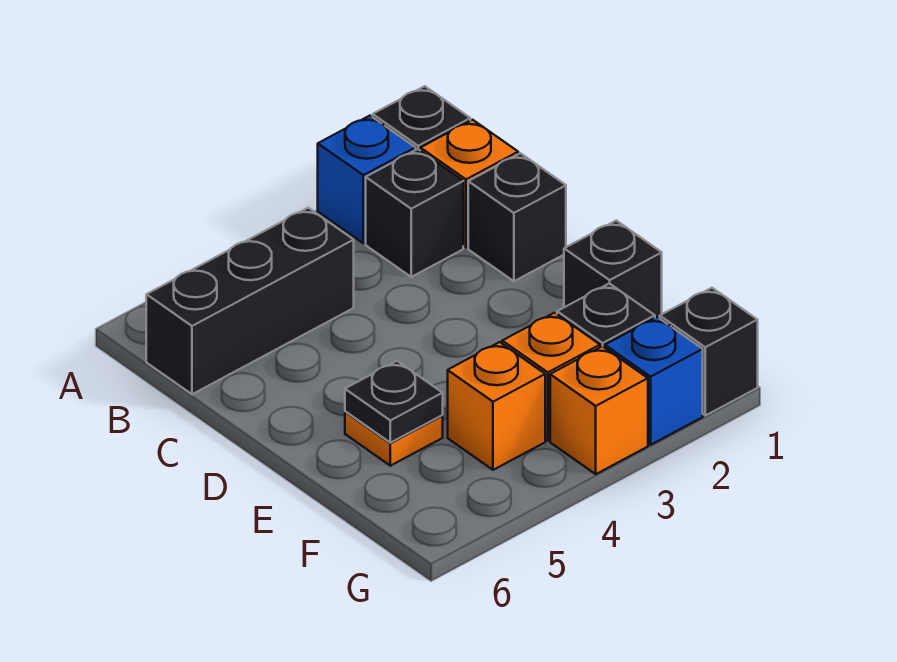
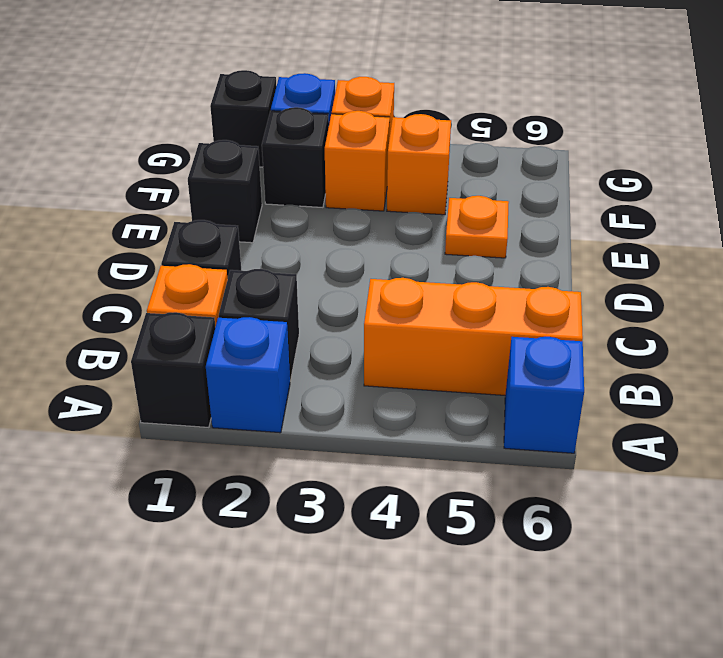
none -> blue brick A6 level 1
black brick B4:B6 level 1 -> orange brick B4:B6 level 1
black plate E5 level 2 -> none

